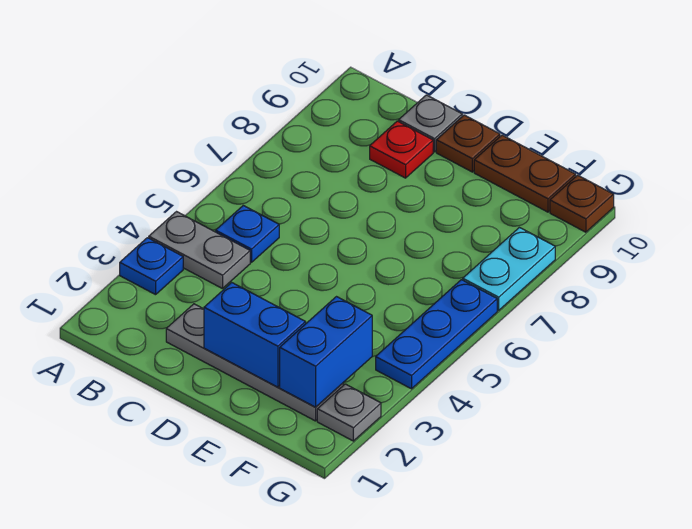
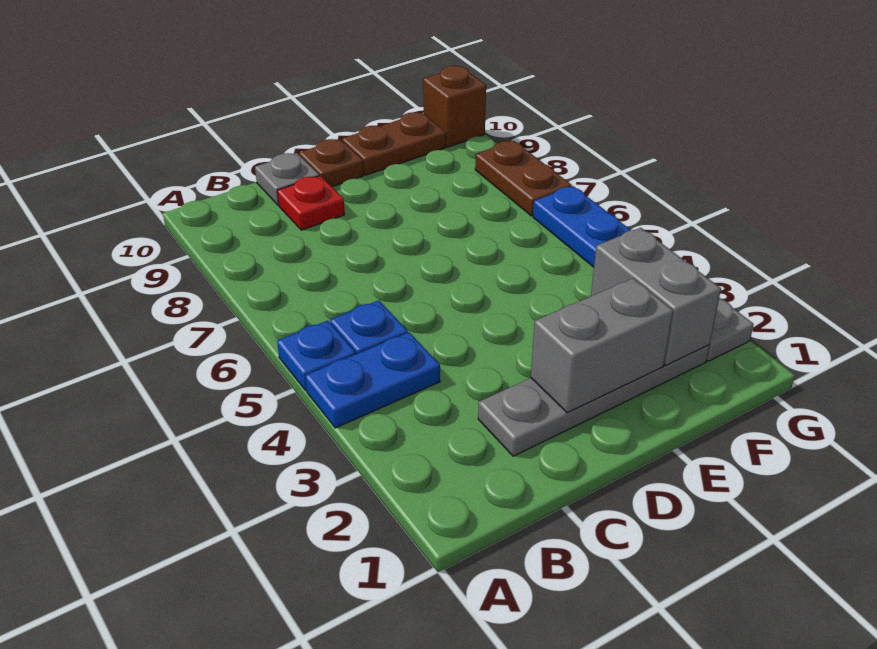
blue plate A3 level 1 -> blue plate A5 level 1
grey plate A4:B4 level 1 -> blue plate A4:B4 level 1
blue brick D2:E2 level 2 -> grey brick D2:E2 level 2
blue brick F2:F3 level 2 -> grey brick F2:F3 level 2
cyan plate G7:G8 level 1 -> brown plate G7:G8 level 1
brown plate G10 level 1 -> brown brick G10 level 1

